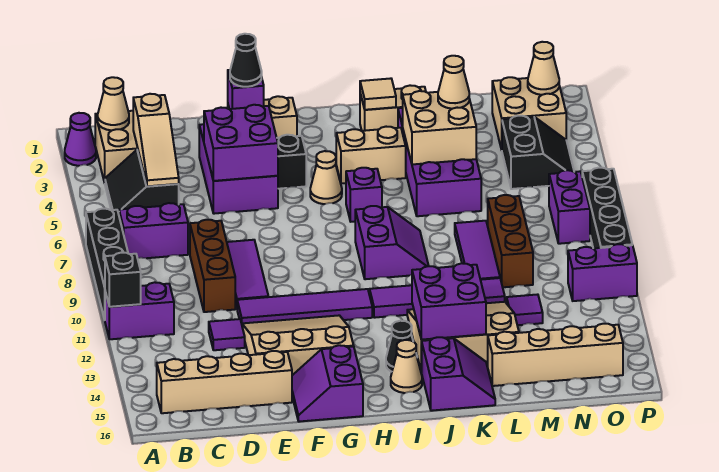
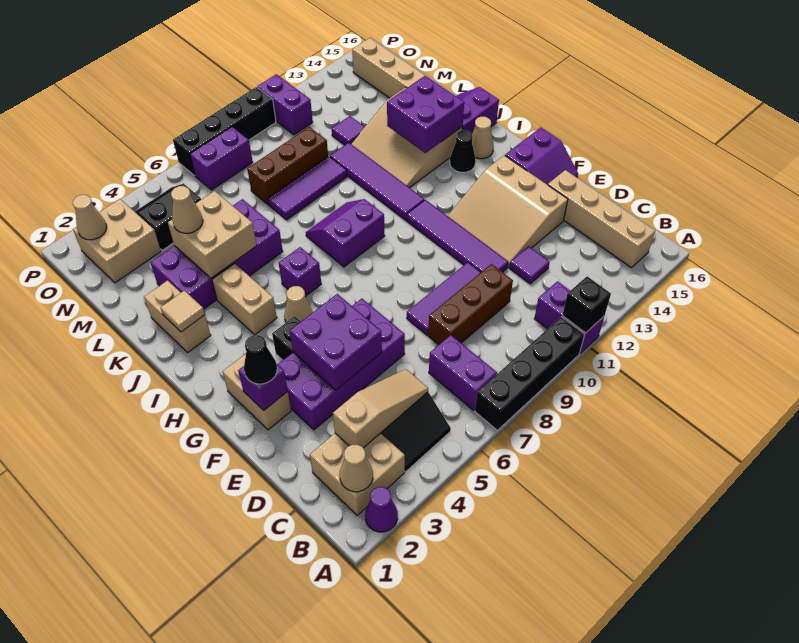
purple brick E3:F5 level 1 -> purple brick E3:F6 level 1

